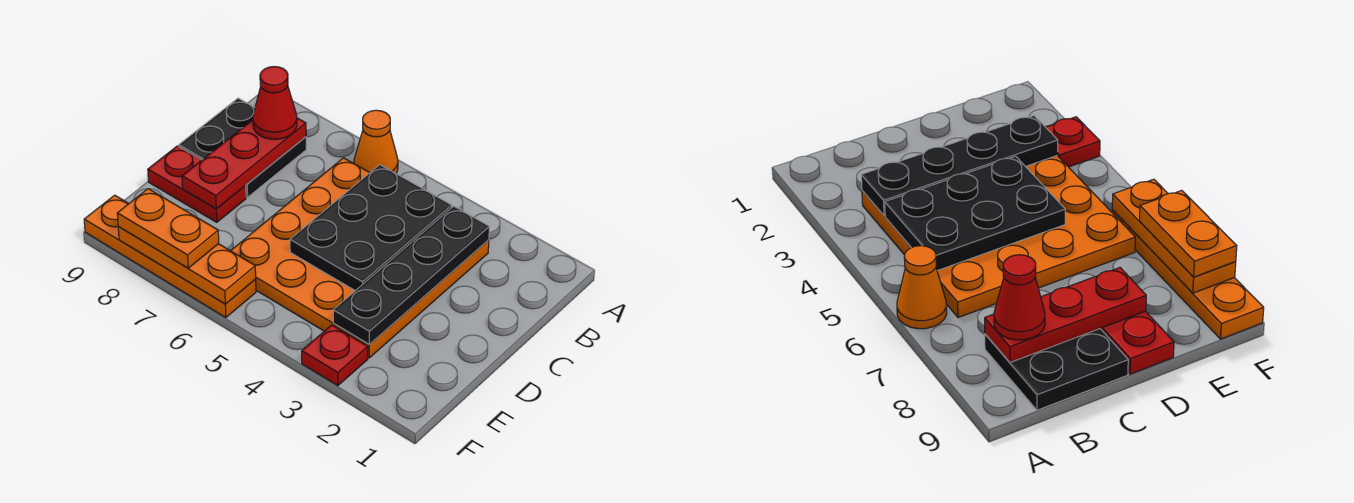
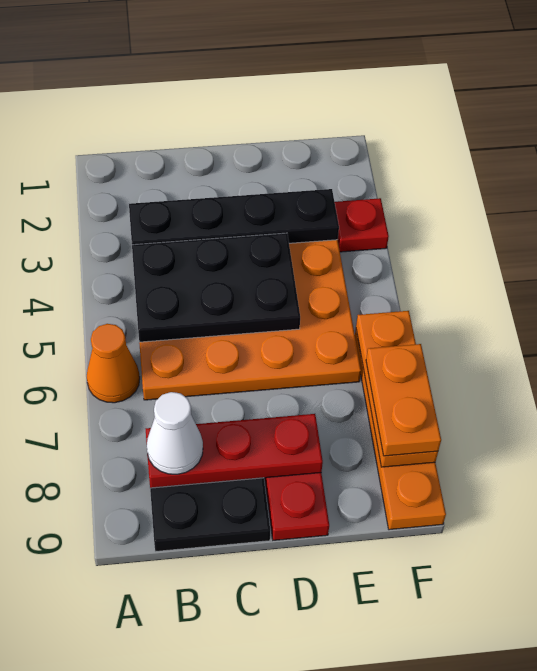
red cone B8 level 3 -> white cone B8 level 3

